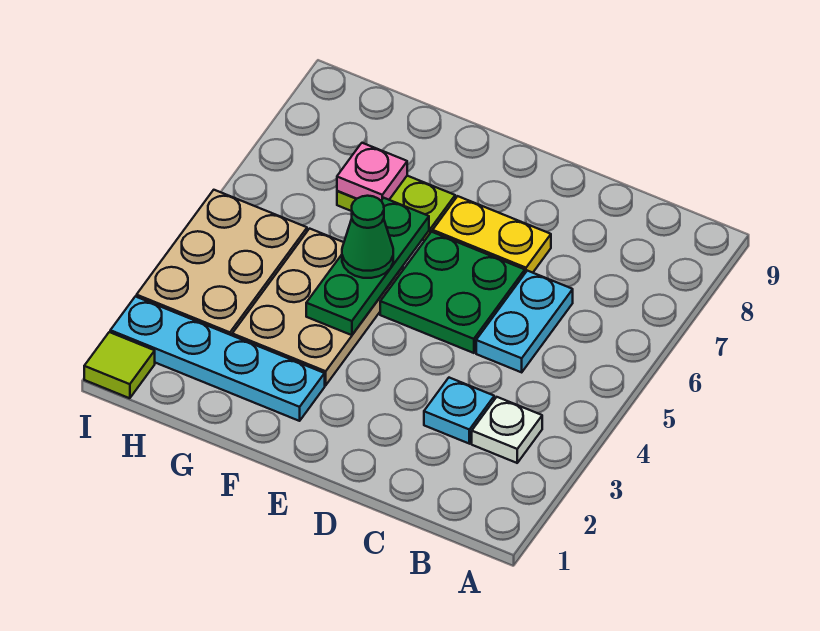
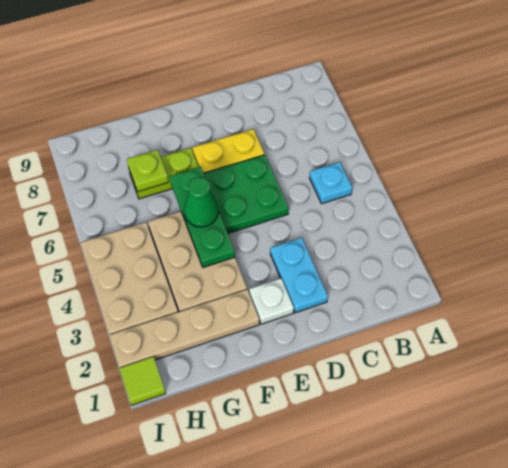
white plate B3 level 1 -> white plate E2 level 1
cyan plate C3 level 1 -> cyan plate B5 level 1
cyan plate C5:C6 level 1 -> cyan plate D2:D3 level 1
cyan plate F2:I2 level 1 -> tan plate F2:I2 level 1
pink plate G7 level 2 -> lime plate G7 level 2

